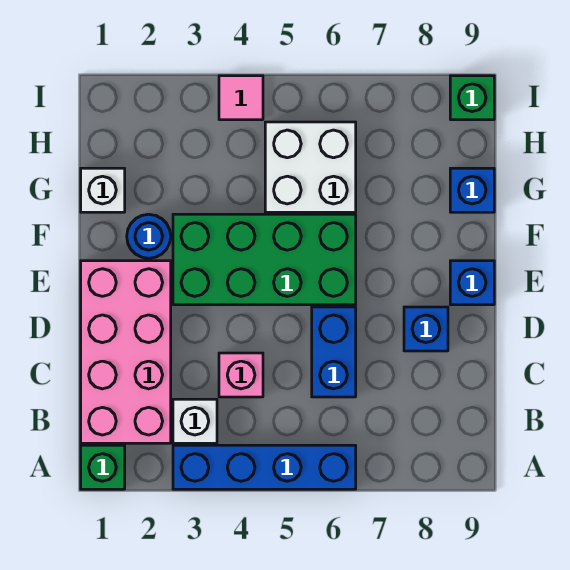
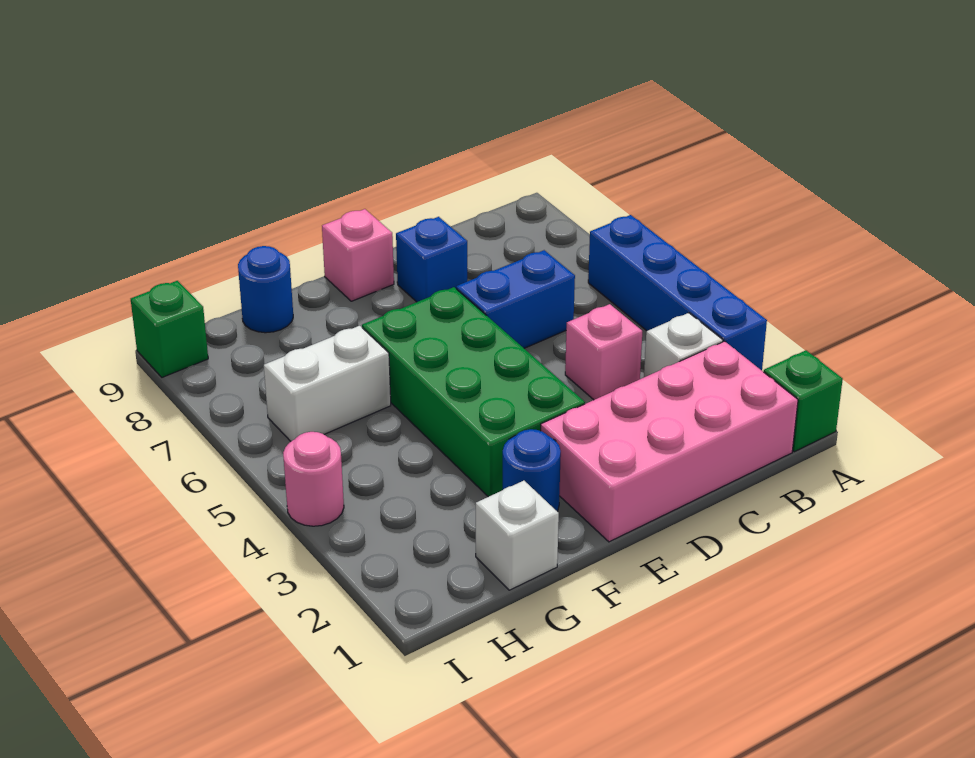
blue brick E9 level 1 -> pink brick E9 level 1
white brick G5:H6 level 1 -> white brick G6:H6 level 1
blue brick G9 level 1 -> blue round brick G9 level 1
pink tile I4 level 1 -> pink round brick I4 level 1

